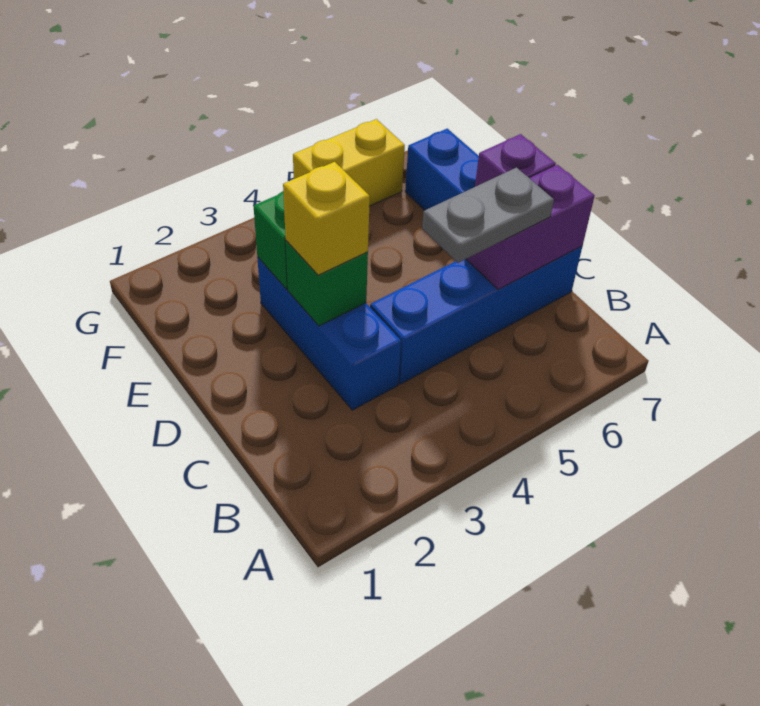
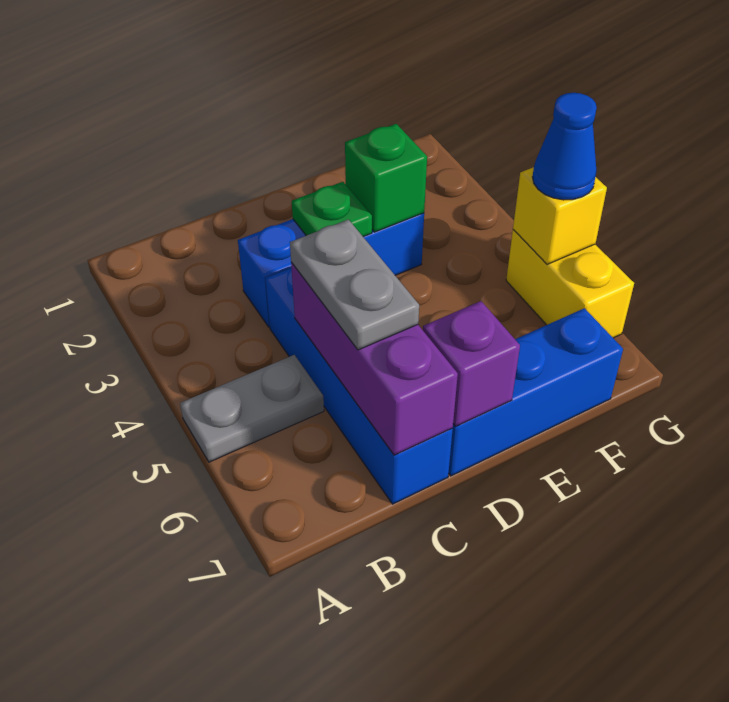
none -> grey plate A5:B5 level 1
purple brick C6:C7 level 2 -> purple brick C5:C7 level 2
green brick D3 level 2 -> green plate D3 level 2
yellow brick D3 level 3 -> yellow brick G5 level 2
none -> blue cone G5 level 3

